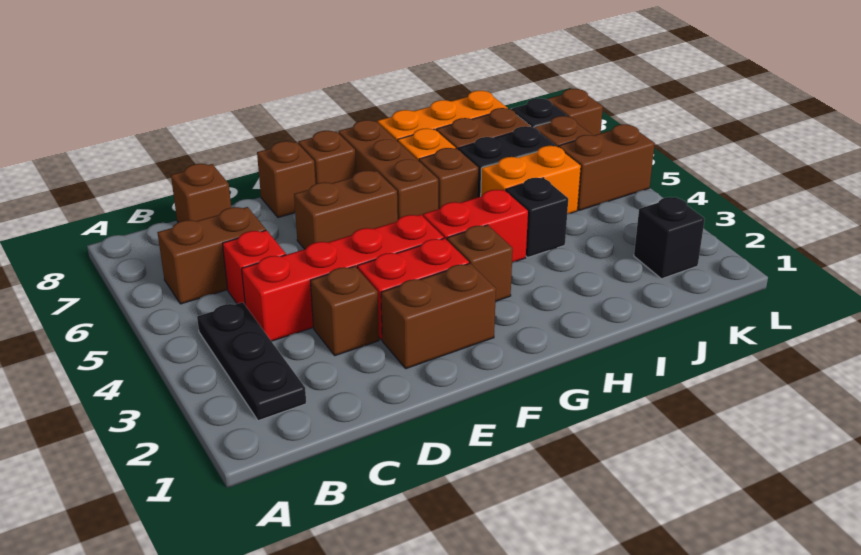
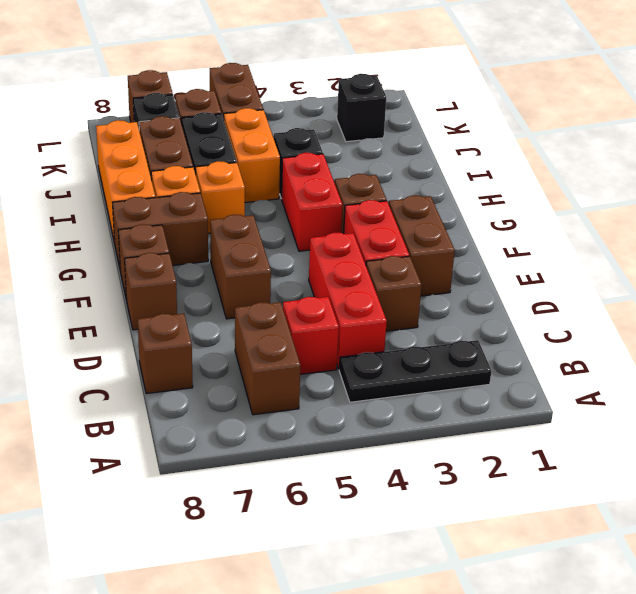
red brick C4:F4 level 1 -> red brick C4:E4 level 1
brown brick G6:G8 level 1 -> brown brick G7:G8 level 1
brown brick H6 level 1 -> orange brick H6 level 1

